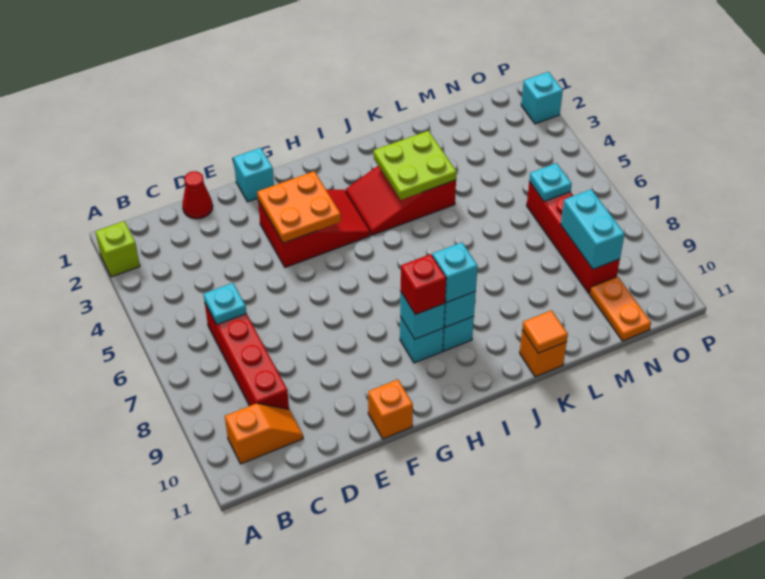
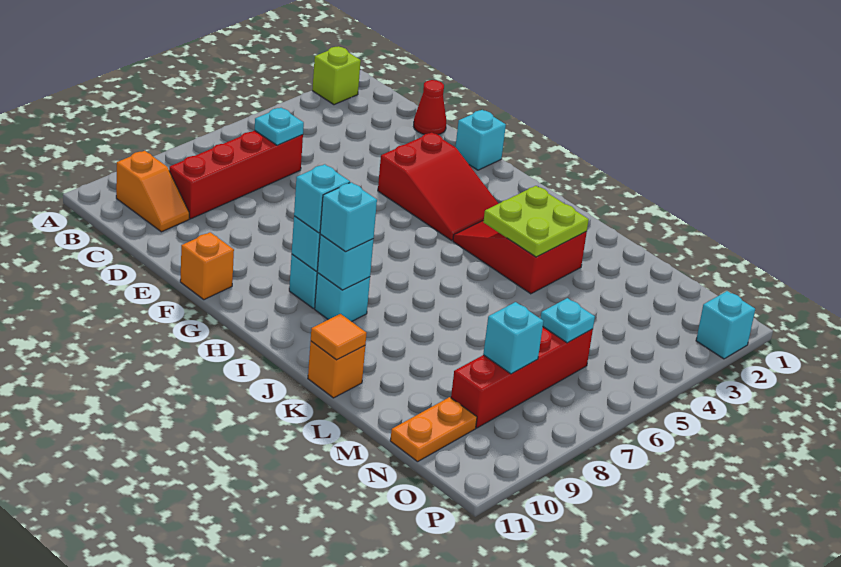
orange plate F3:G4 level 2 -> none
red brick H9 level 3 -> cyan brick H9 level 3
cyan brick N8:N9 level 2 -> cyan brick N8 level 2

